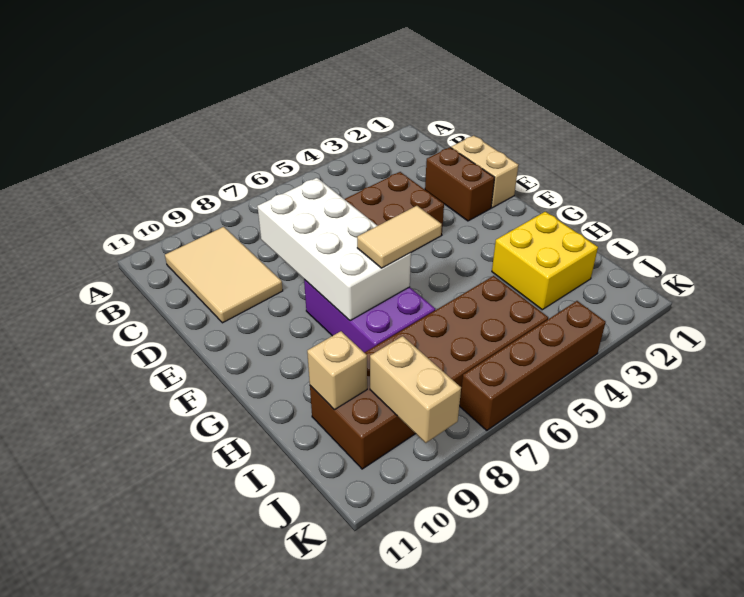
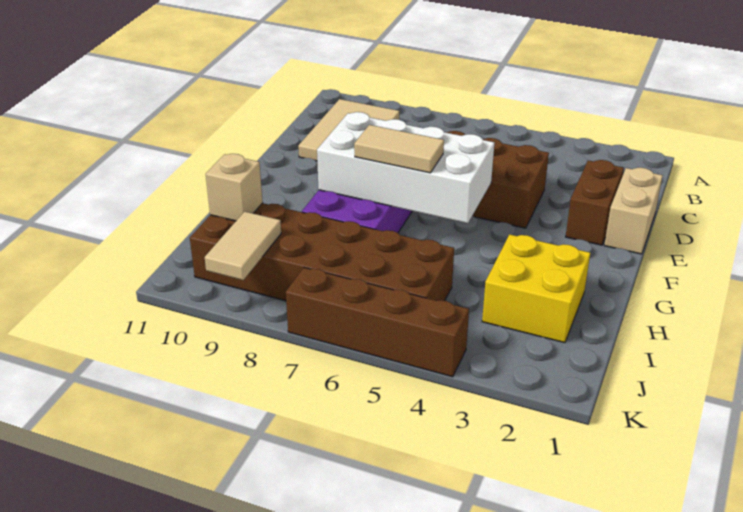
white brick D7:G8 level 2 -> white brick F5:G8 level 2
tan brick J9:K9 level 2 -> tan tile J9:K9 level 2

